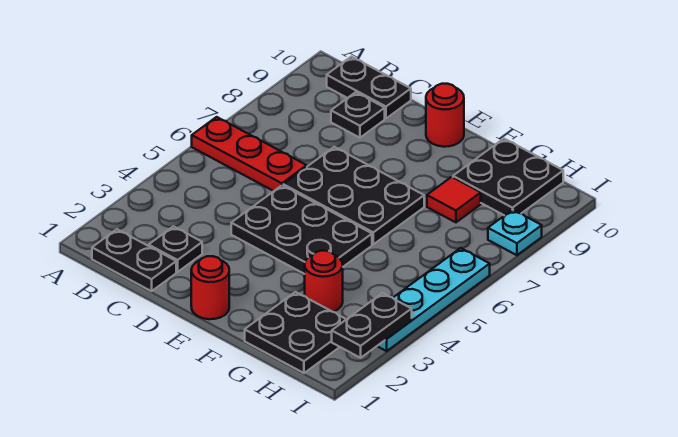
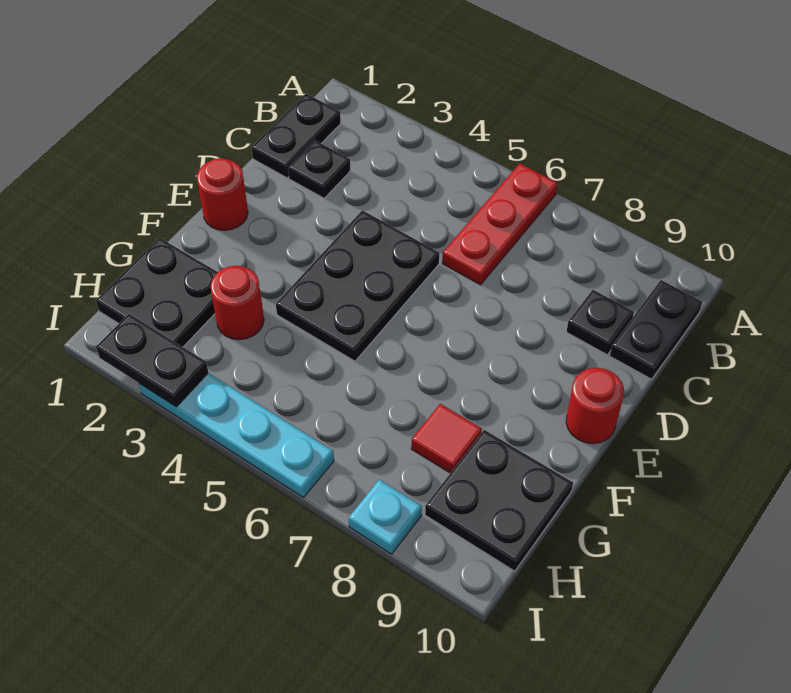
black plate D6:F7 level 1 -> none

